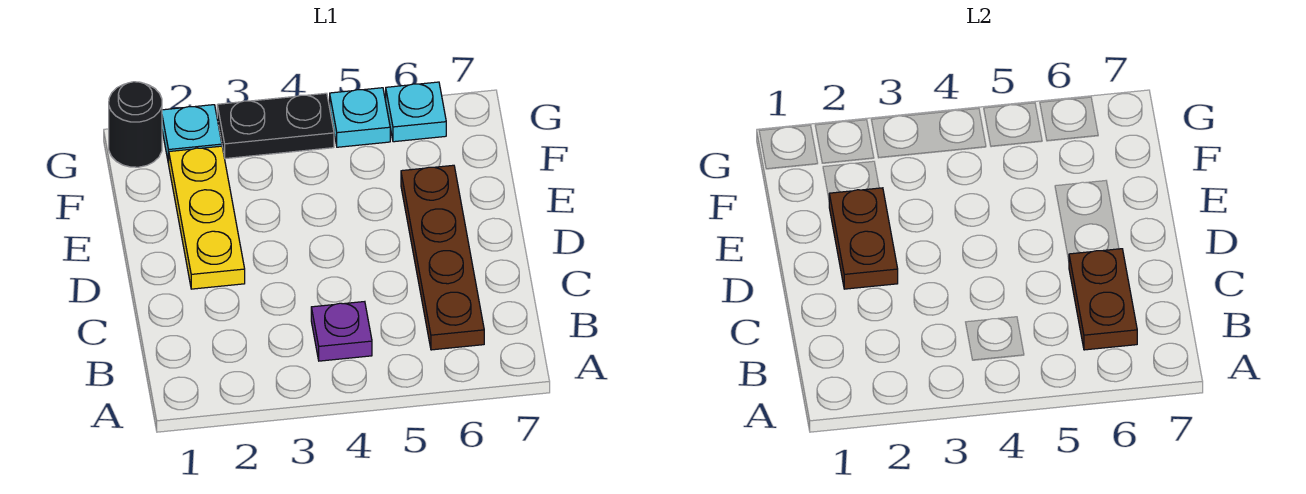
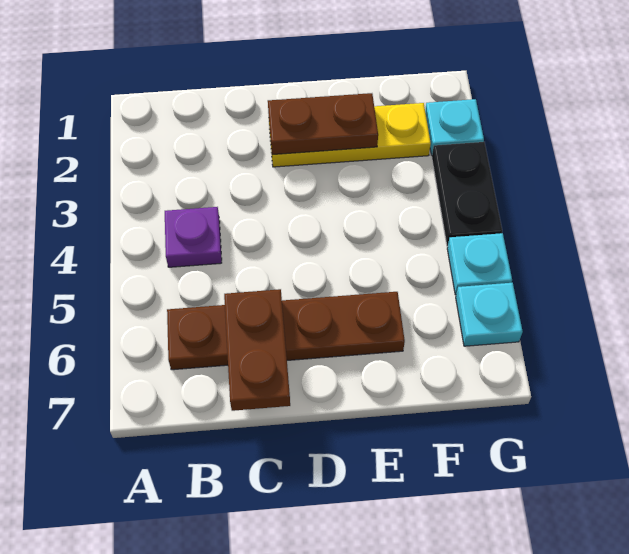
brown plate B6:C6 level 2 -> brown plate C6:C7 level 2
black round brick G1 level 1 -> none

